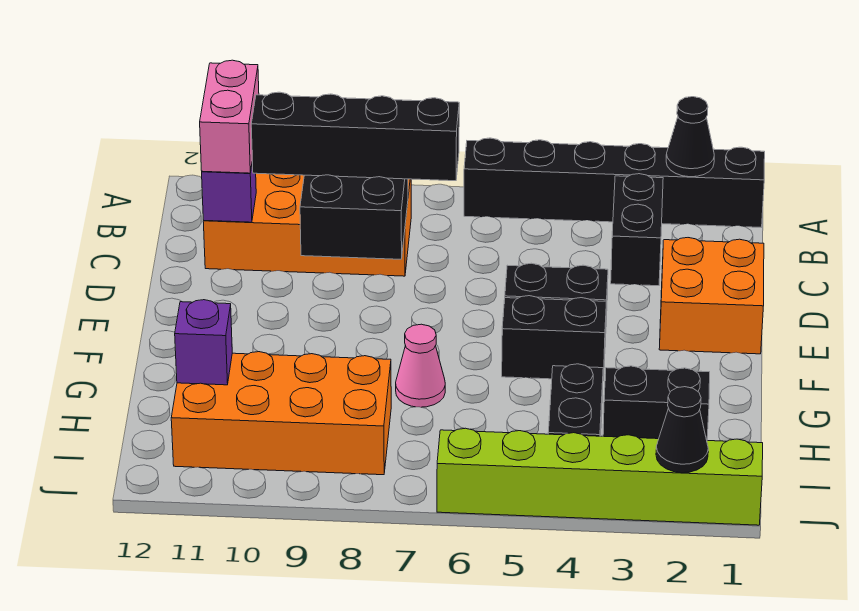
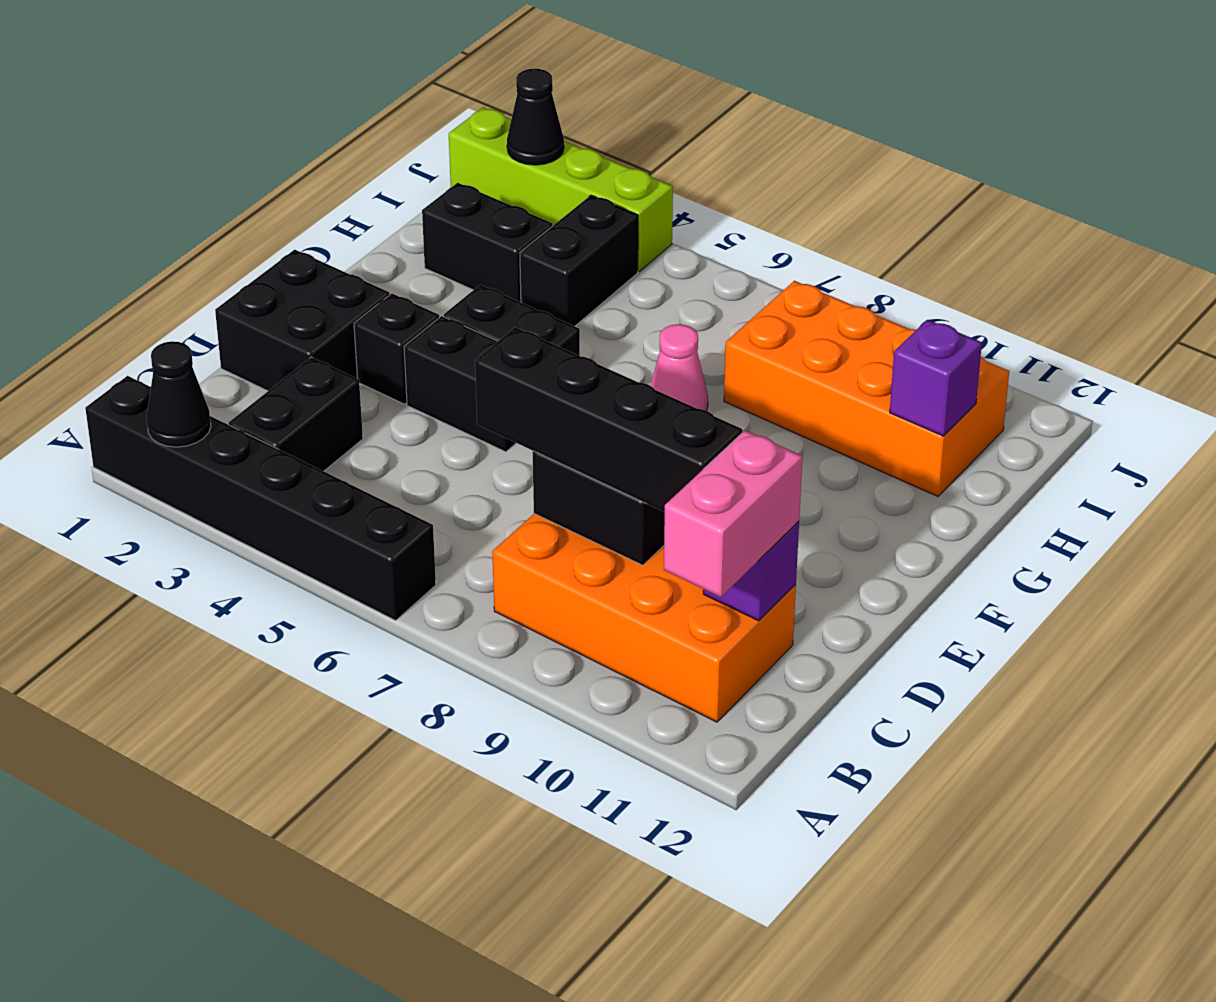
orange brick D1:E2 level 1 -> black brick D1:E2 level 1
none -> black brick E3 level 1
lime brick J1:J6 level 1 -> lime brick J1:J4 level 1

